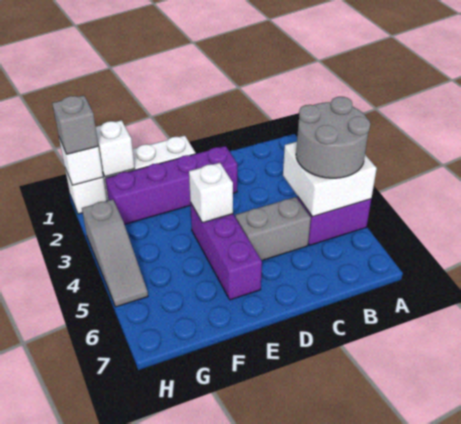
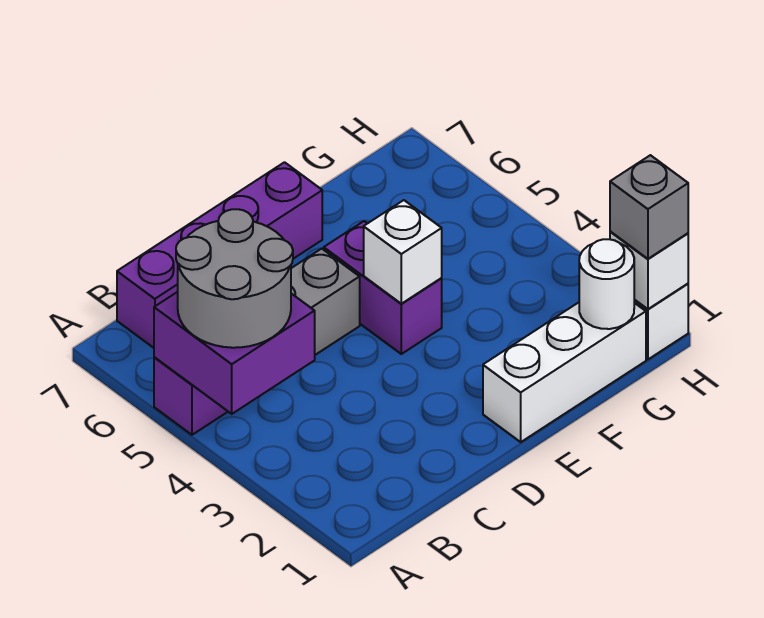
white brick A4:B5 level 2 -> purple brick A4:B5 level 2
purple brick D2:G2 level 1 -> purple brick B7:E7 level 1
purple brick E4:E6 level 1 -> purple brick E4:E5 level 1
white brick G1 level 2 -> white round brick G1 level 2
grey slope H3:H5 level 1 top 3 -> none

